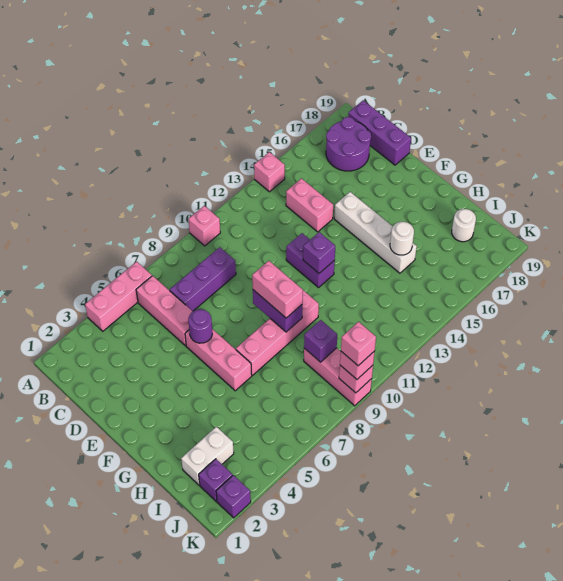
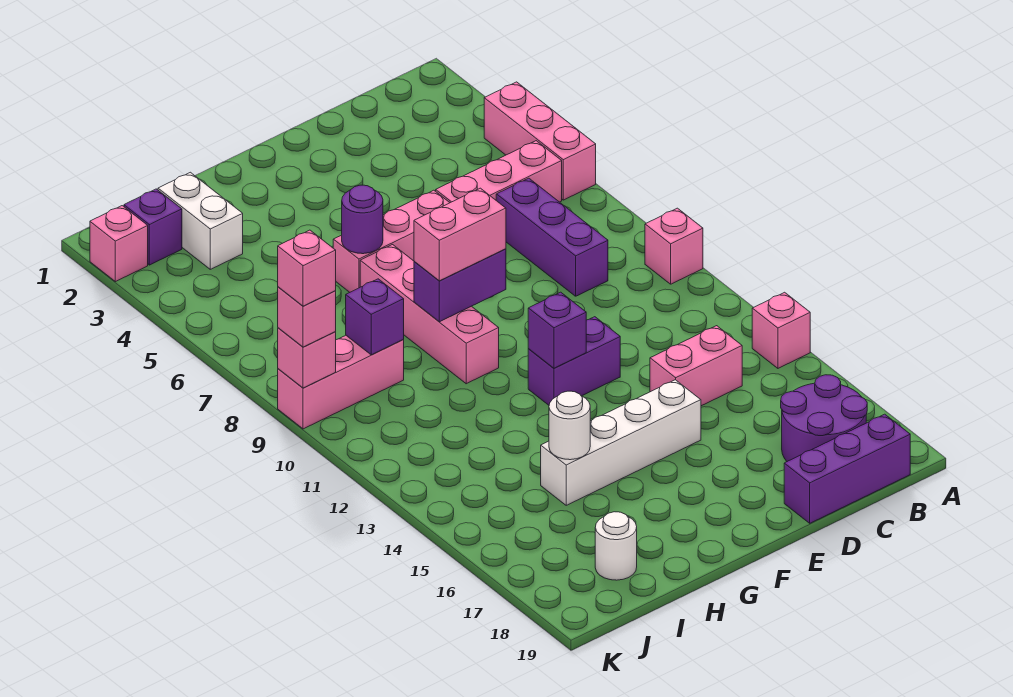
purple round brick E6 level 2 -> purple round brick G6 level 2
purple brick K2 level 1 -> pink brick K2 level 1

